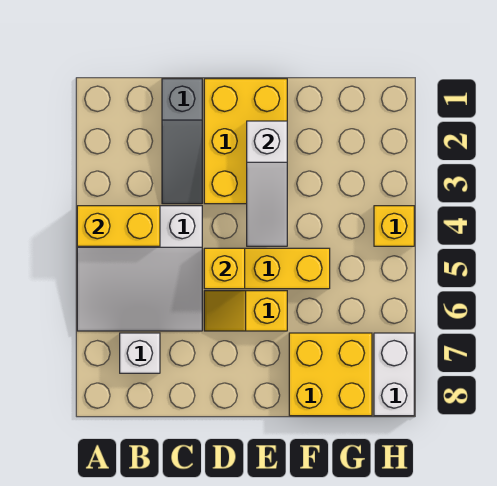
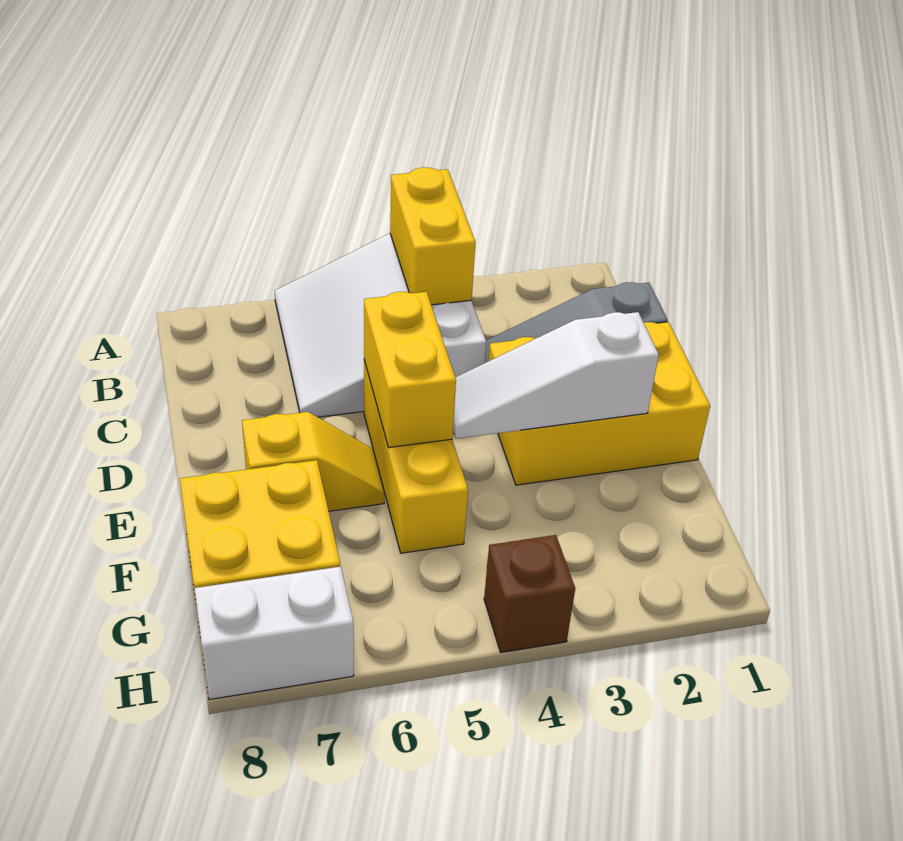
white brick B7 level 1 -> none
yellow brick D5 level 2 -> yellow brick D5:E5 level 2
yellow slope D6:E6 level 1 top E -> yellow slope E6:E7 level 1 top 7
yellow brick H4 level 1 -> brown brick H4 level 1

